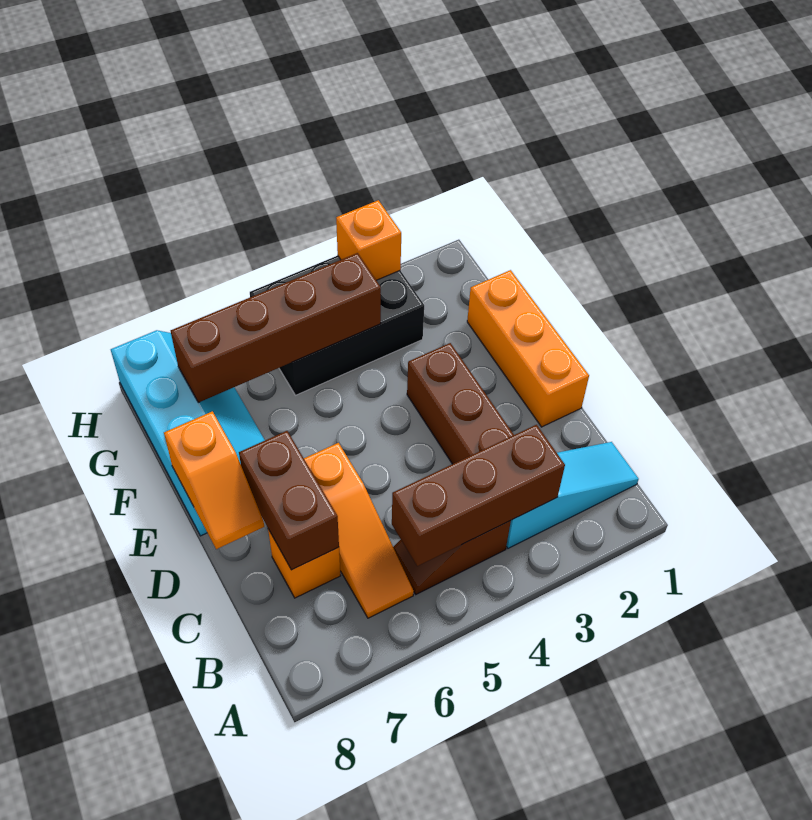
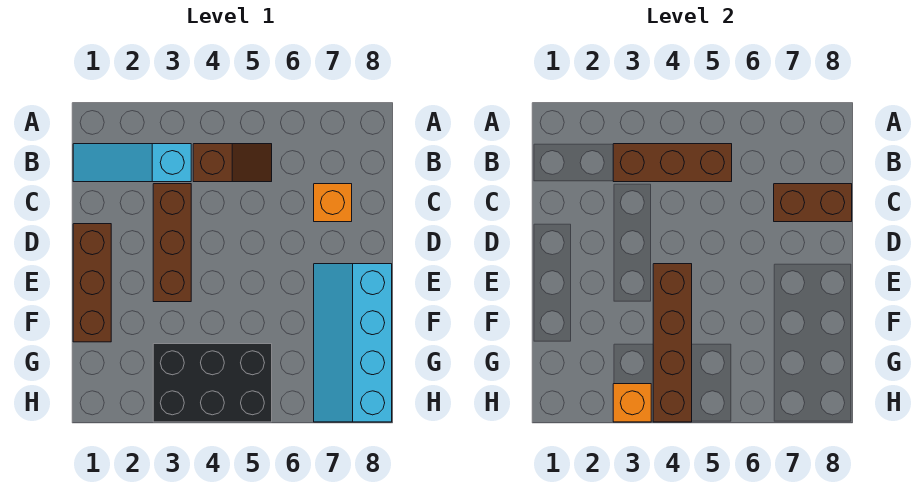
orange slope B6:D6 level 1 top D -> none
brown brick C7:D7 level 2 -> brown brick C7:C8 level 2
orange brick D1:F1 level 1 -> brown brick D1:F1 level 1
orange slope D8:E8 level 2 top E -> none
brown brick G4:G7 level 2 -> brown brick E4:H4 level 2

